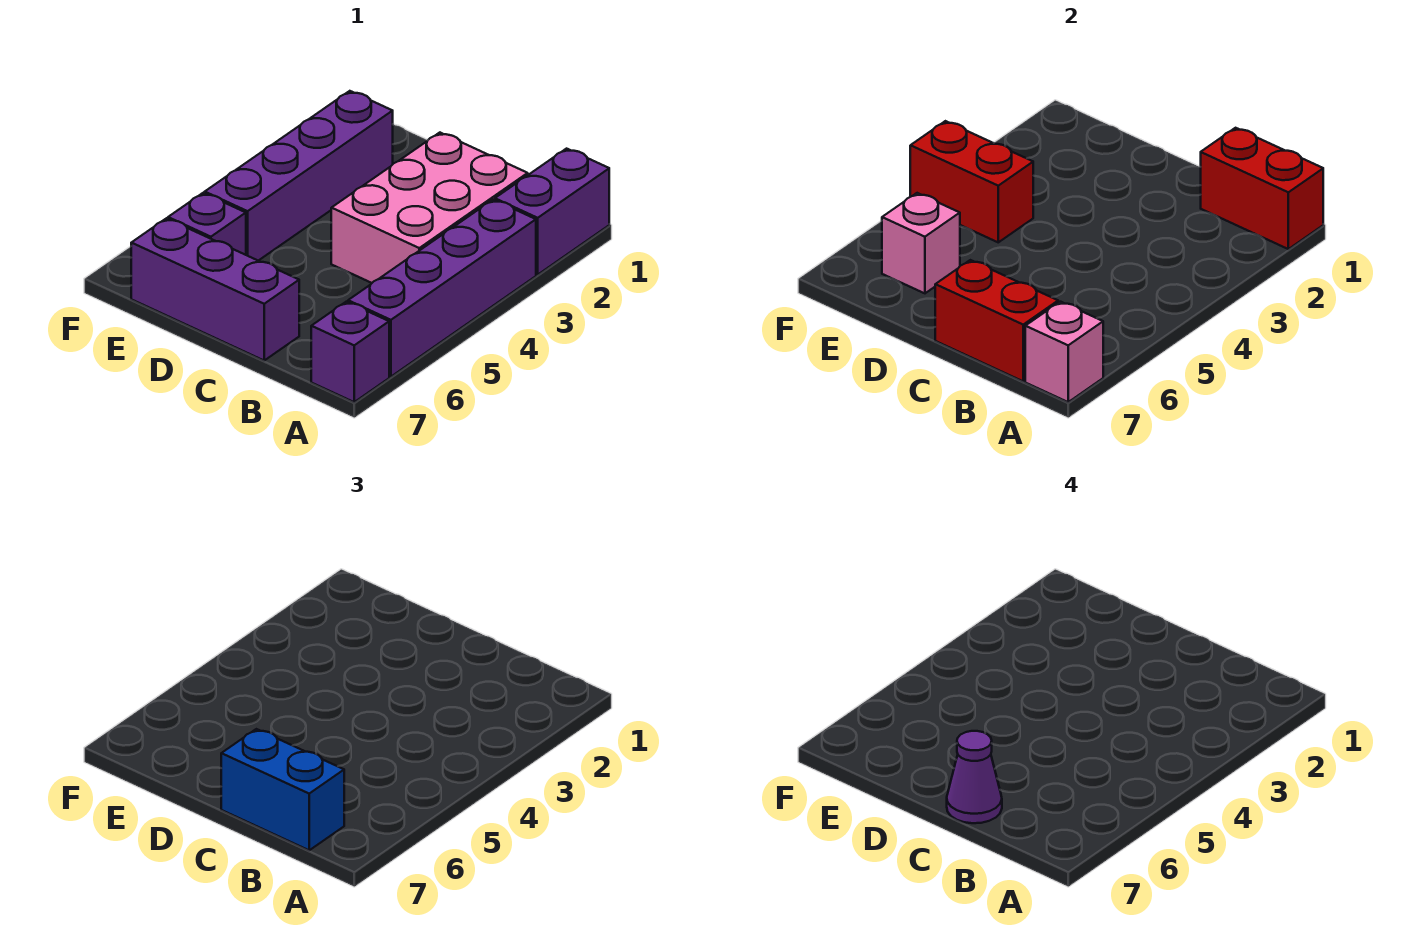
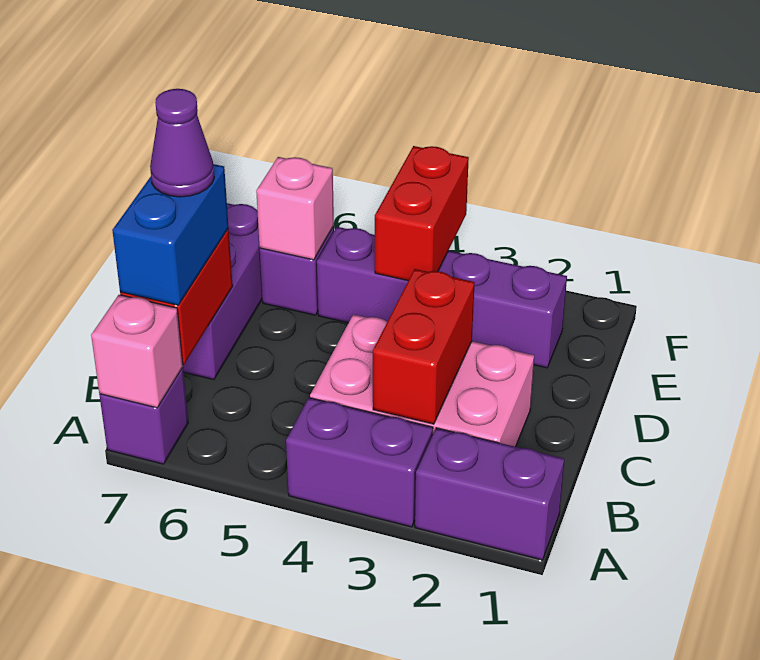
red brick A1:B1 level 2 -> red brick B3:C3 level 2
purple brick A3:A6 level 1 -> purple brick A3:A4 level 1

